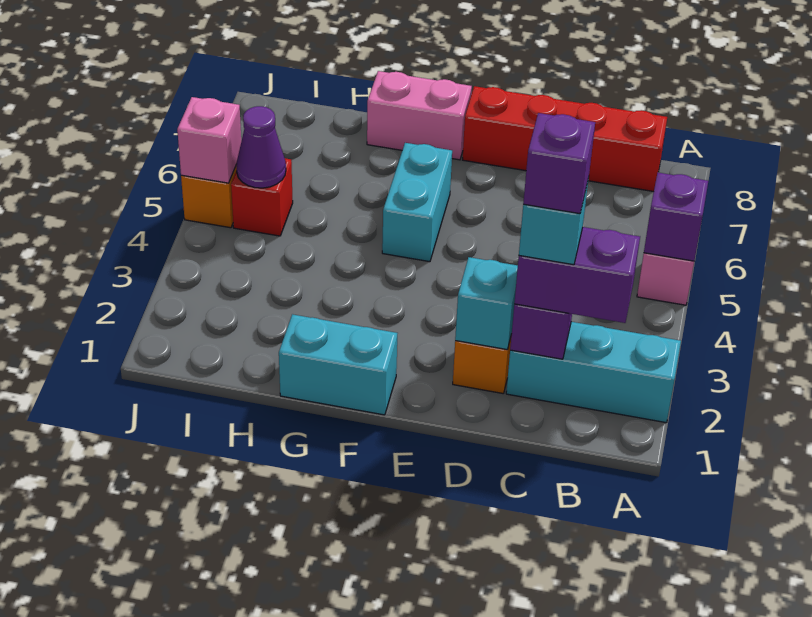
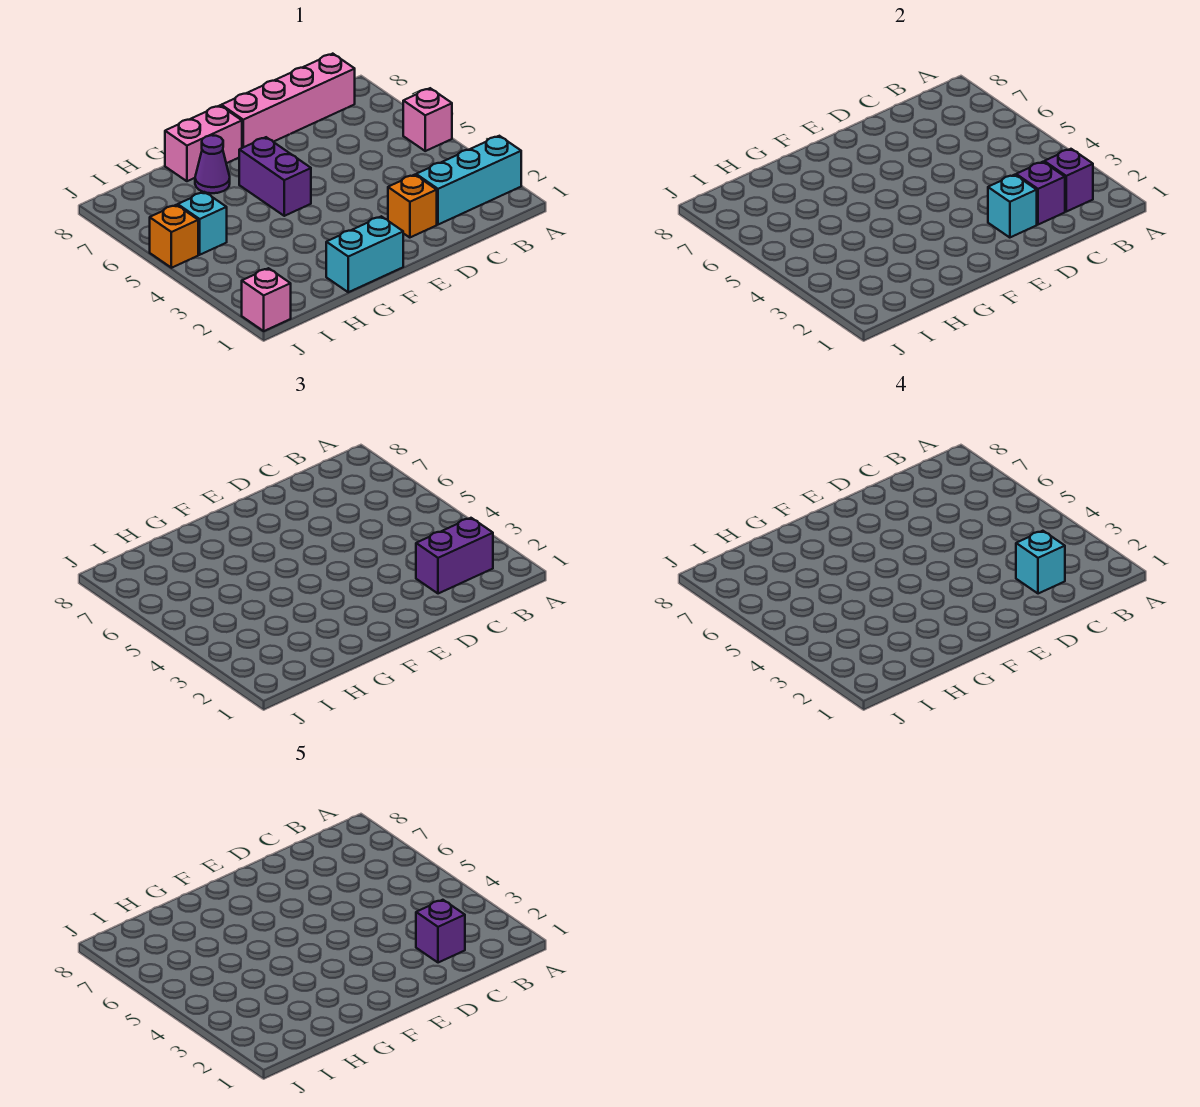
purple brick A5 level 2 -> purple brick B2 level 2
red brick B8:E8 level 1 -> pink brick B8:E8 level 1
cyan brick F5:F6 level 1 -> purple brick F5:F6 level 1
red brick I5 level 1 -> cyan brick I5 level 1
purple cone I5 level 2 -> purple cone G7 level 1
pink brick J5 level 2 -> pink brick J1 level 1

